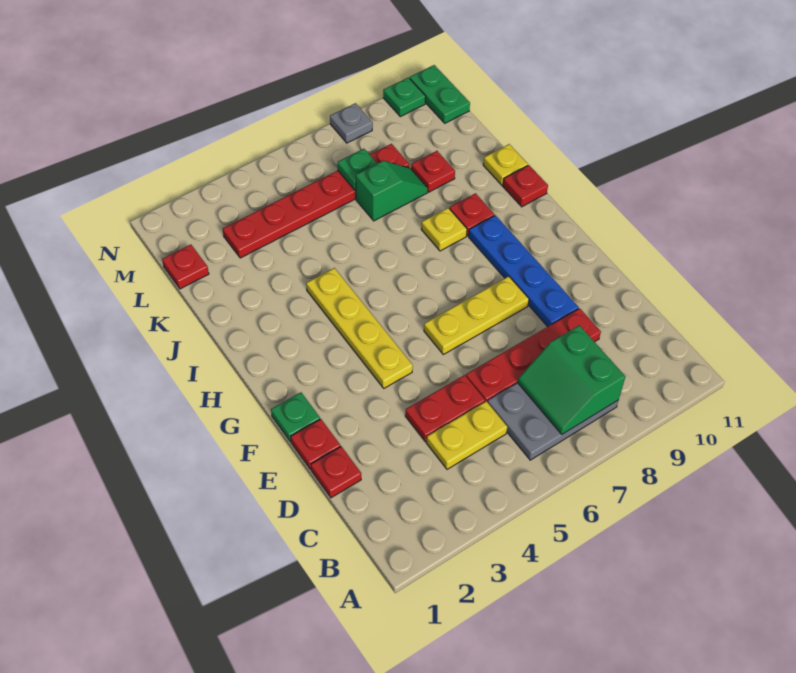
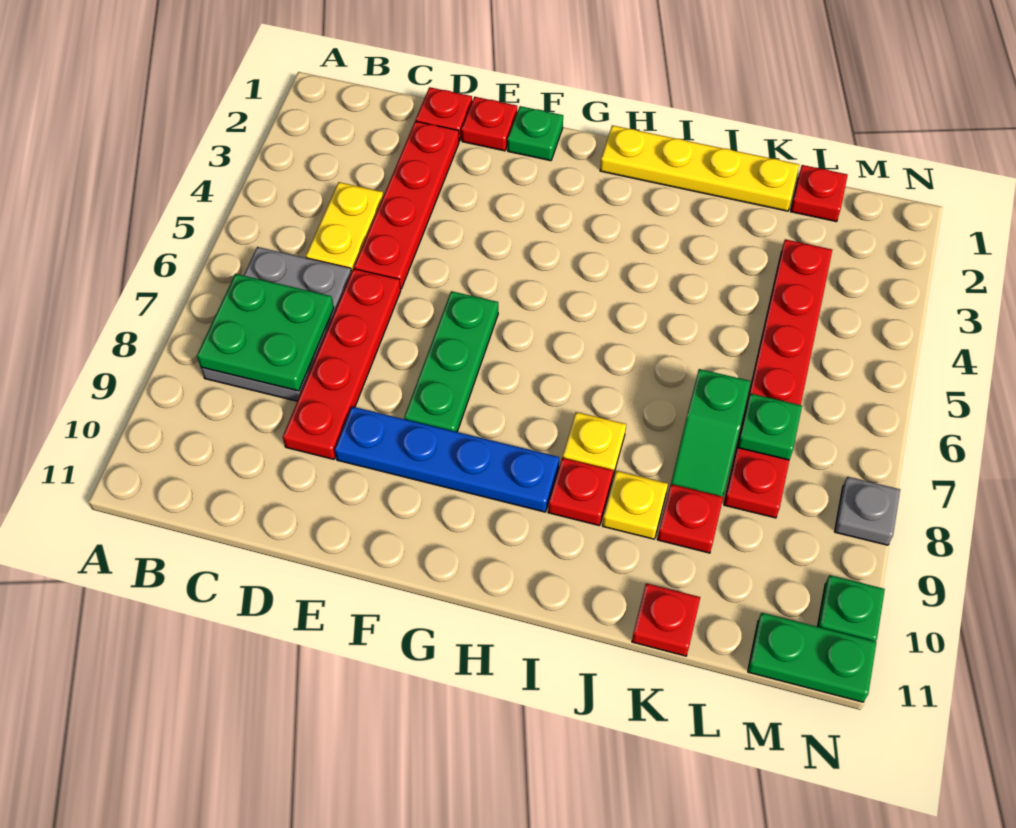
green slope B7:C8 level 2 top 8 -> green plate B7:C8 level 2
red plate D4:D5 level 1 -> red plate D2:D5 level 1
yellow plate F4:I4 level 1 -> yellow plate H1:K1 level 1
yellow plate F6:F8 level 1 -> green plate F6:F8 level 1
red plate I11 level 1 -> red plate K11 level 1
yellow plate J11 level 1 -> yellow plate J9 level 1

